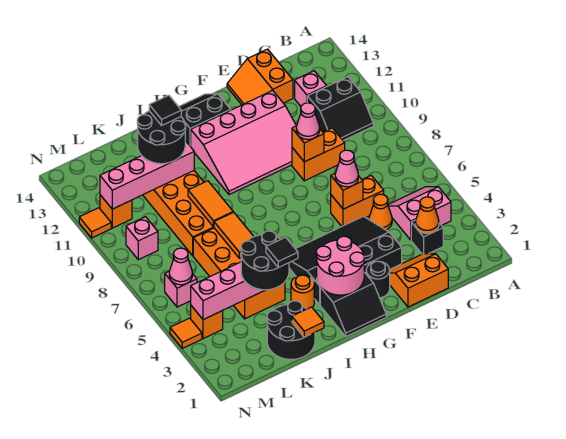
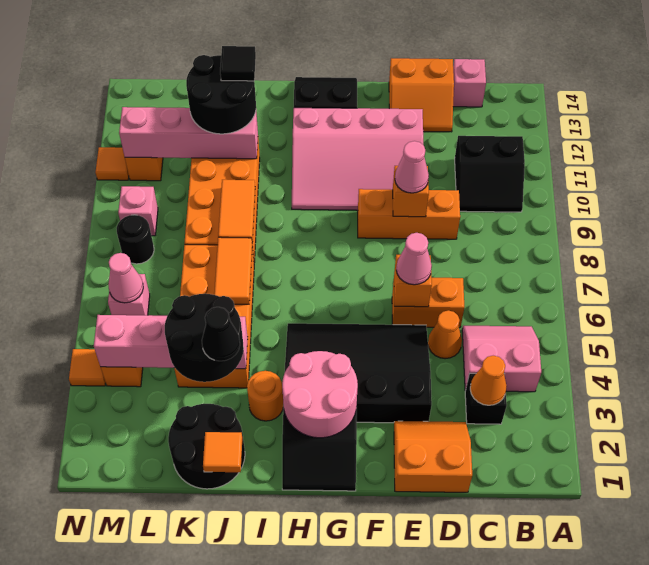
pink brick C12 level 1 -> pink brick C14 level 1
orange brick D9:E9 level 1 -> orange brick D9:F9 level 1
orange slope D13:E14 level 1 top D -> orange slope D13:E14 level 1 top 14
black round brick F2 level 1 -> black round brick M8 level 1
black tile J3 level 4 -> black cone J3 level 4

